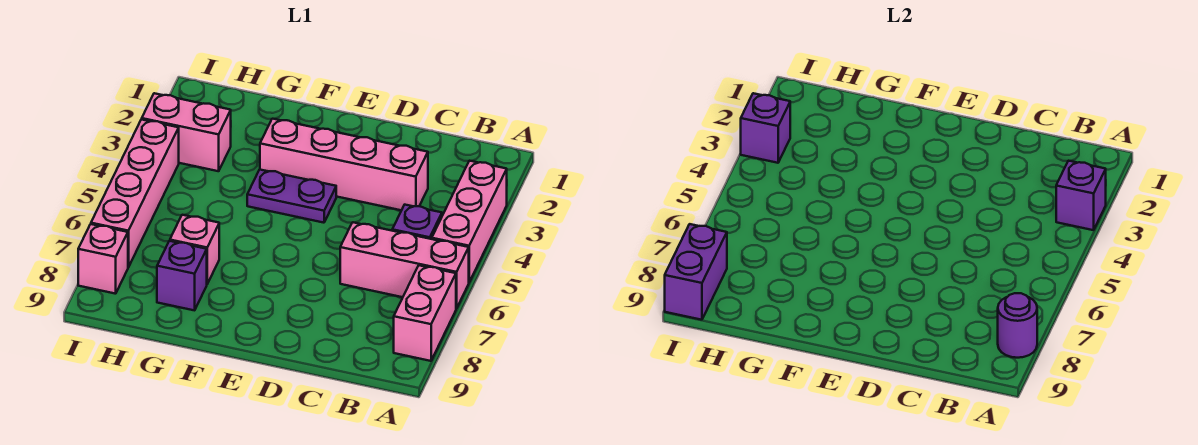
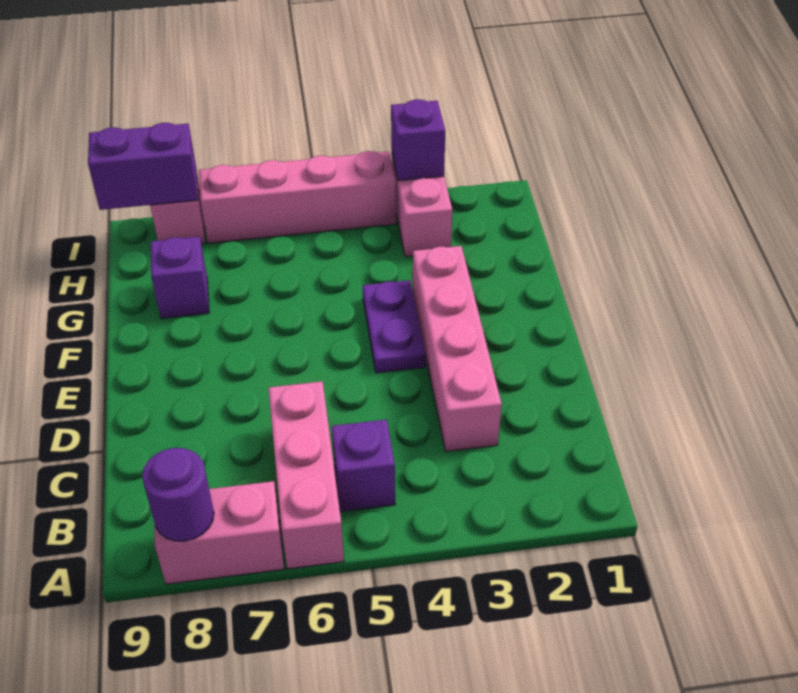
pink brick A3:A5 level 1 -> none
purple brick A3 level 2 -> none
pink brick G7 level 1 -> none

